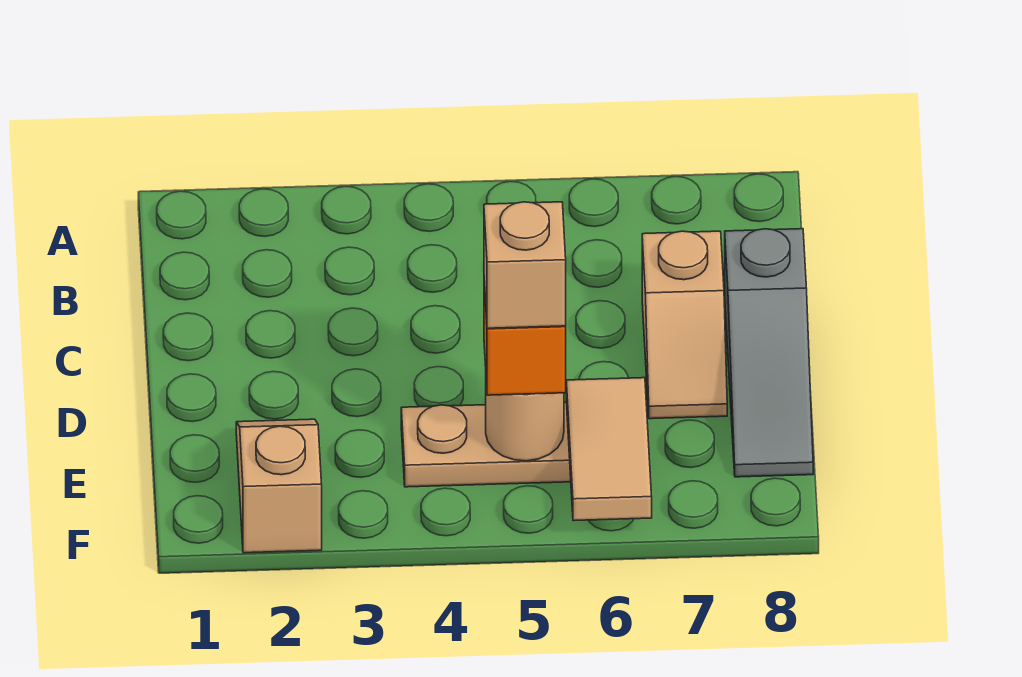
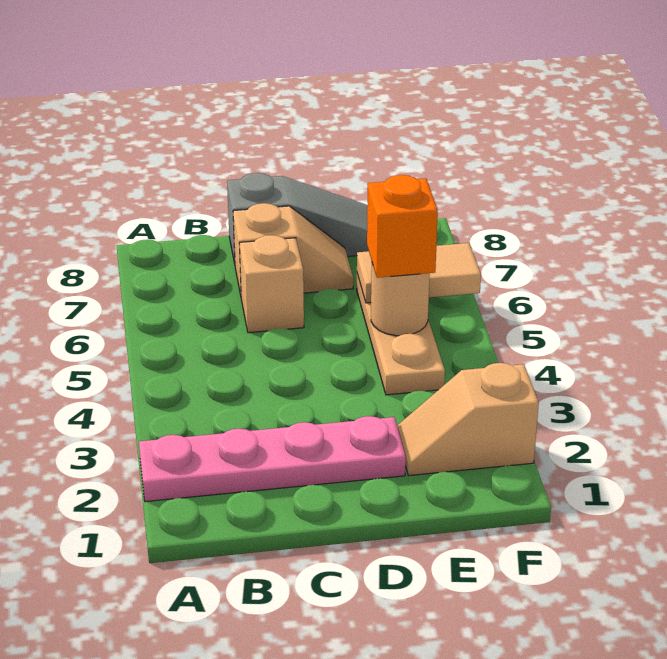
none -> pink plate A2:D2 level 1
tan brick E5 level 4 -> tan brick C6 level 1

